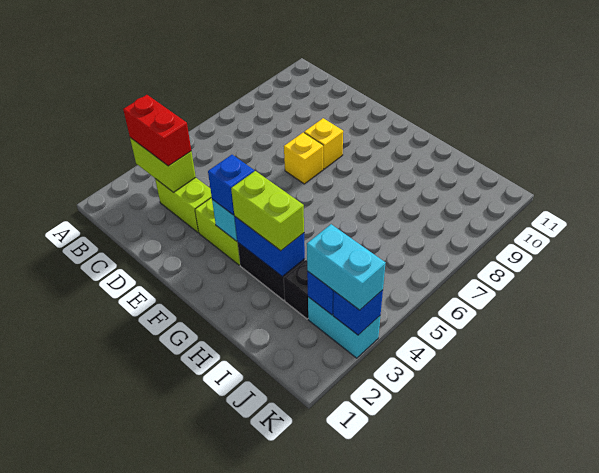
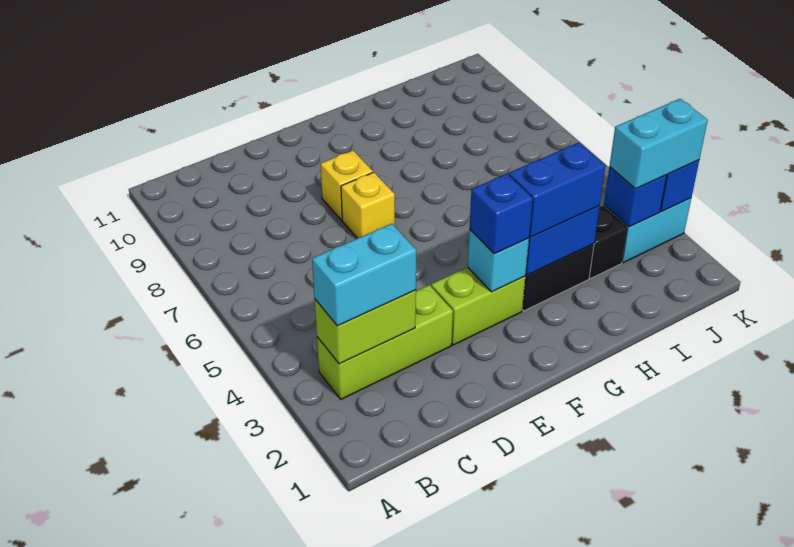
red brick B3:C3 level 3 -> cyan brick B3:C3 level 3
lime brick C3:D3 level 1 -> lime brick B3:D3 level 1
lime brick G3:H3 level 3 -> blue brick G3:H3 level 3

